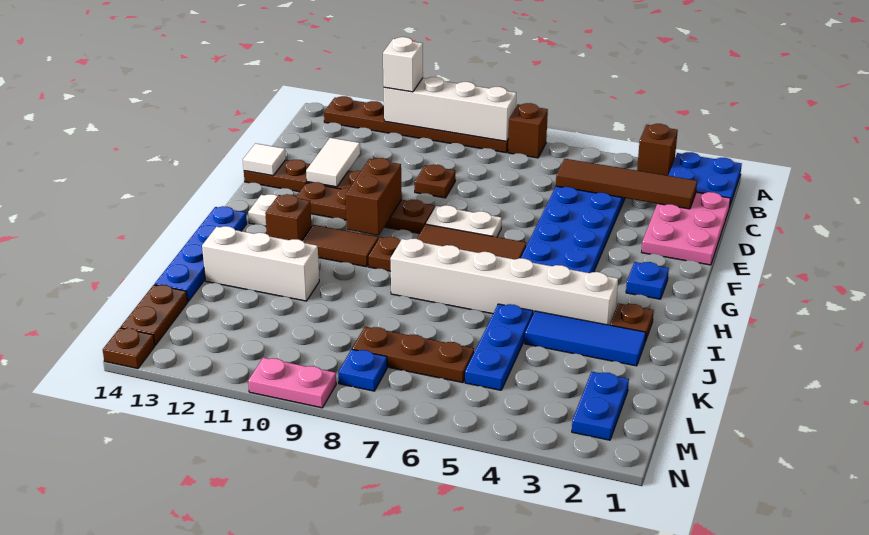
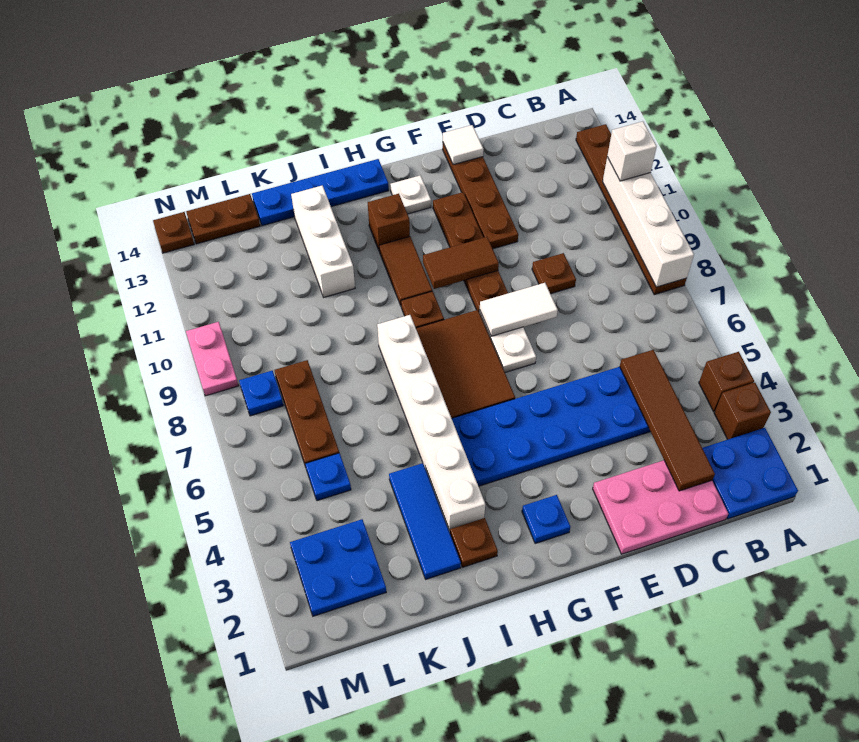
brown brick A7 level 1 -> brown brick A4 level 1
white tile D12:E12 level 2 -> white tile E8:F8 level 2
brown brick F10:G10 level 2 -> brown tile F10:G10 level 2
blue plate J5:L5 level 1 -> blue plate L5 level 1
blue plate L2:M2 level 1 -> blue plate L2:M3 level 1

